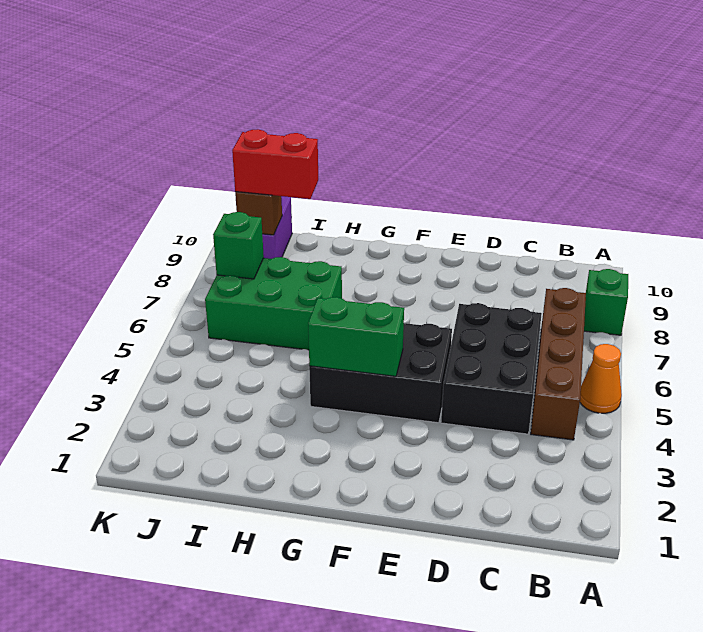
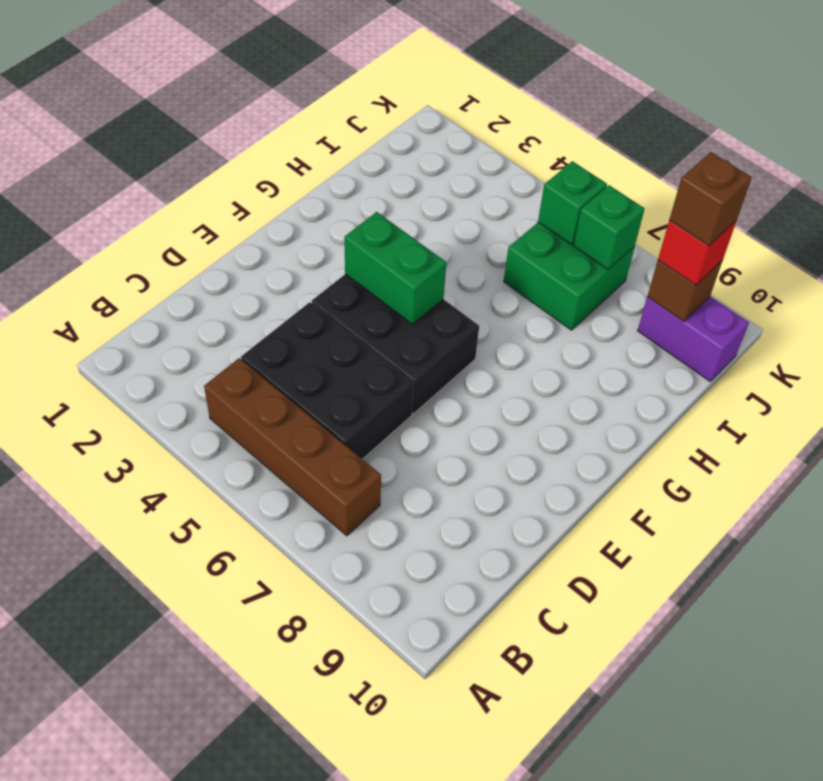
orange cone A5 level 1 -> none
green brick A8 level 1 -> green brick J6 level 2
black brick E4:G5 level 1 -> black brick E4:F6 level 1
green brick F4:G4 level 2 -> green brick F4:F5 level 2
green brick H6:J7 level 1 -> green brick I6:J7 level 1
red brick I9:J9 level 3 -> red brick J9 level 3
none -> brown brick J9 level 4

